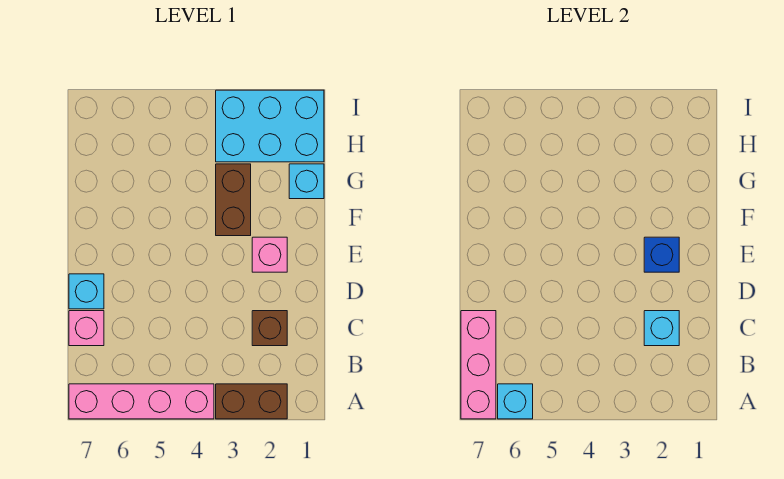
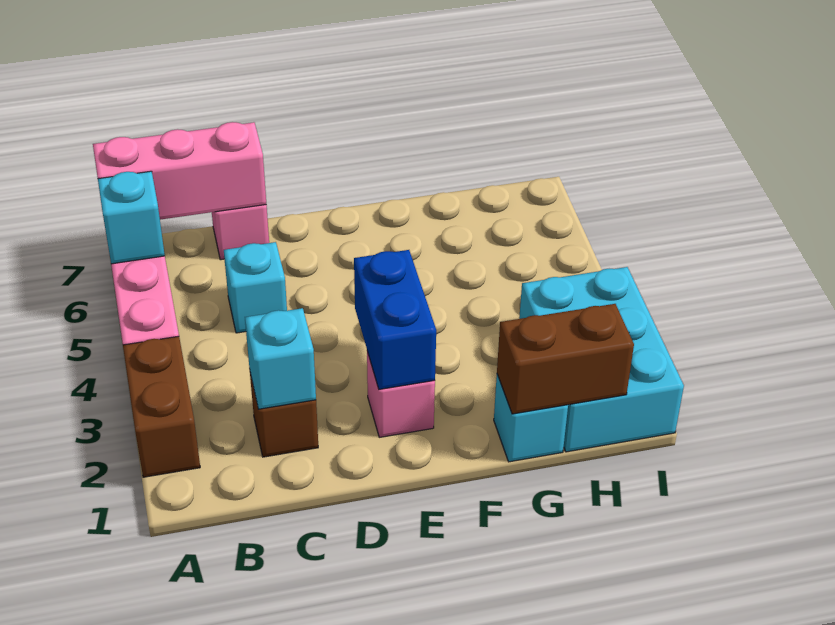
cyan brick D7 level 1 -> cyan brick C5 level 1
blue brick E2 level 2 -> blue brick E2:E3 level 2
brown brick F3:G3 level 1 -> brown brick G1:H1 level 2

